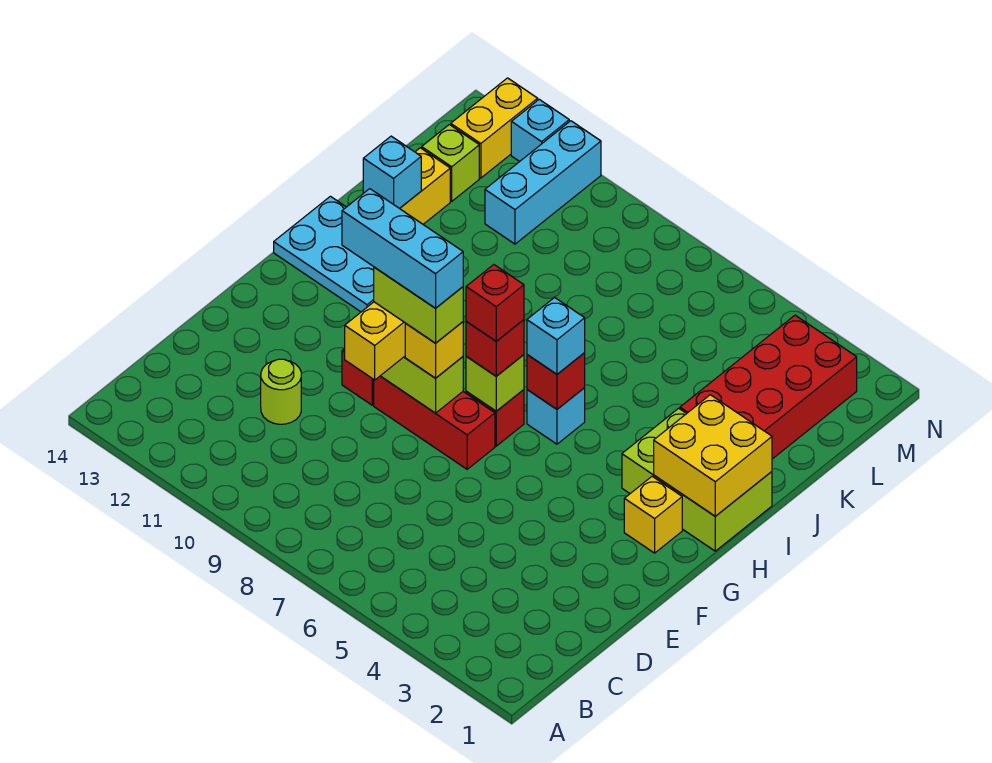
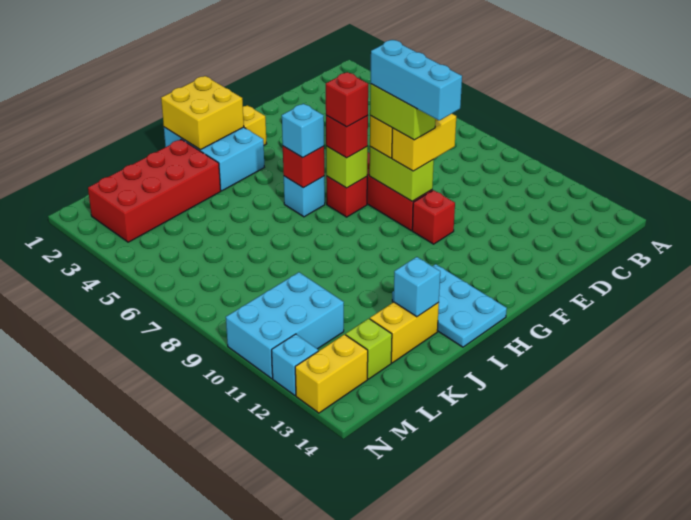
lime round brick D11 level 1 -> none
lime brick H1:I3 level 1 -> cyan brick H1:I3 level 1
cyan brick L11:N11 level 1 -> cyan brick L10:N11 level 1

